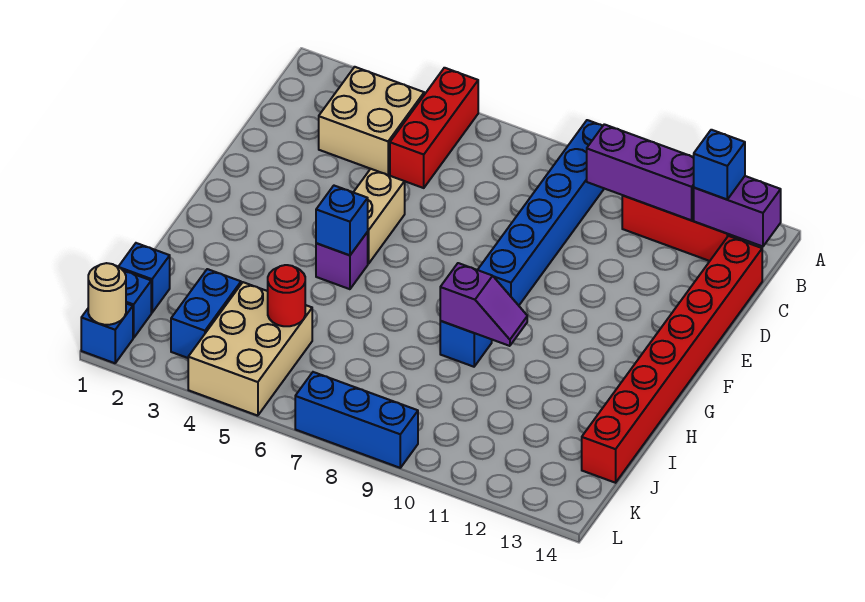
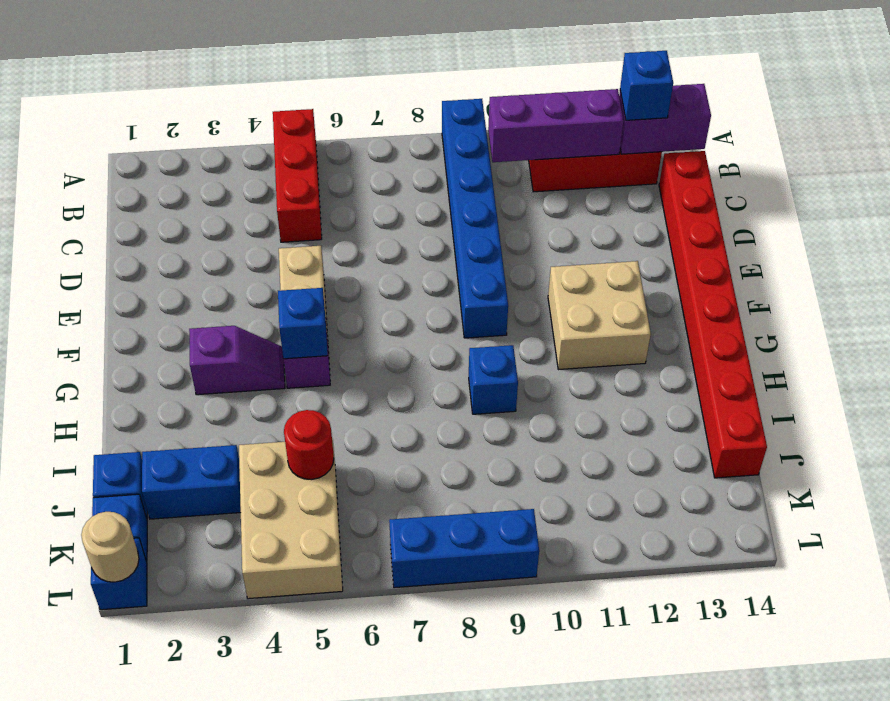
tan brick B3:C4 level 1 -> tan brick F11:G12 level 1
purple slope H9:H10 level 2 top 9 -> purple slope G3:G4 level 1 top 3
blue brick J3:K3 level 1 -> blue brick J2:J3 level 1

